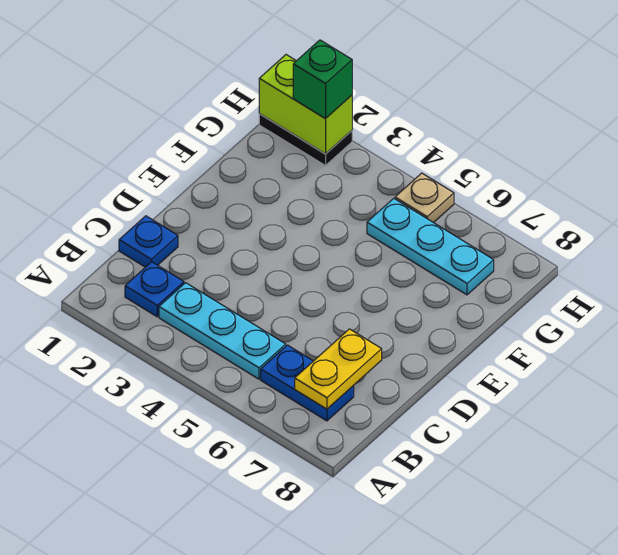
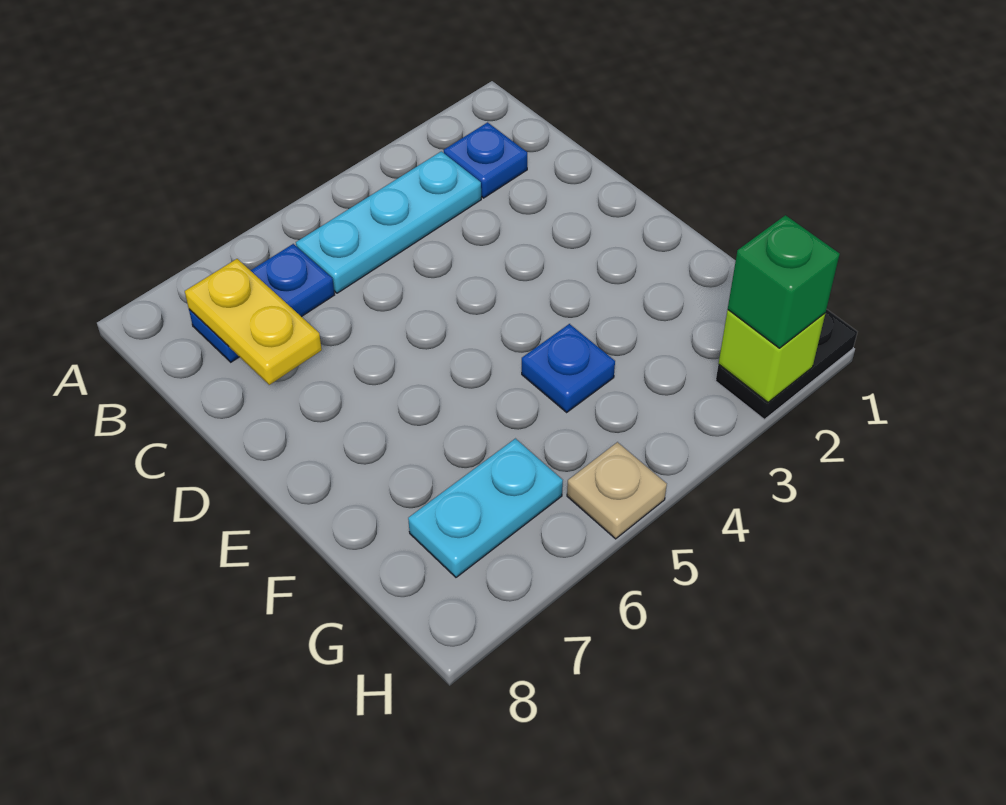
blue plate C1 level 1 -> blue plate F4 level 1
cyan plate G5:G7 level 1 -> cyan plate G6:G7 level 1
lime brick H1:H2 level 2 -> lime brick H2 level 2

